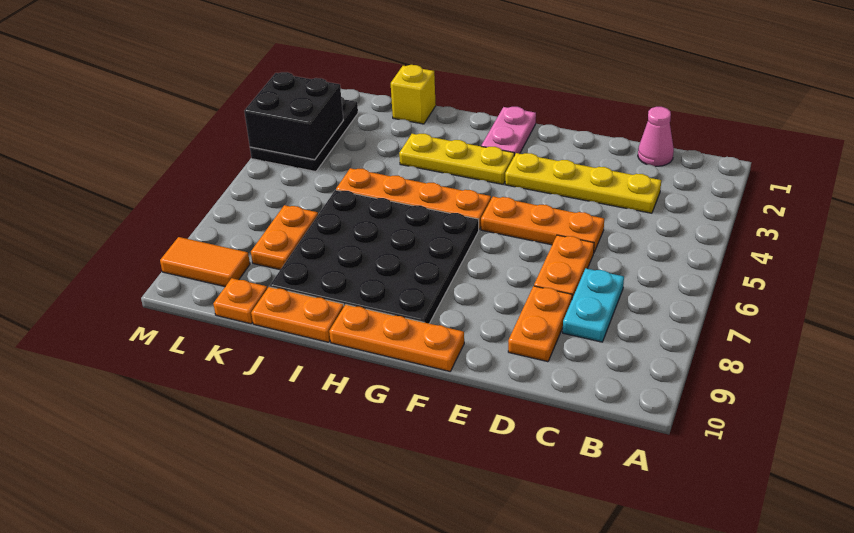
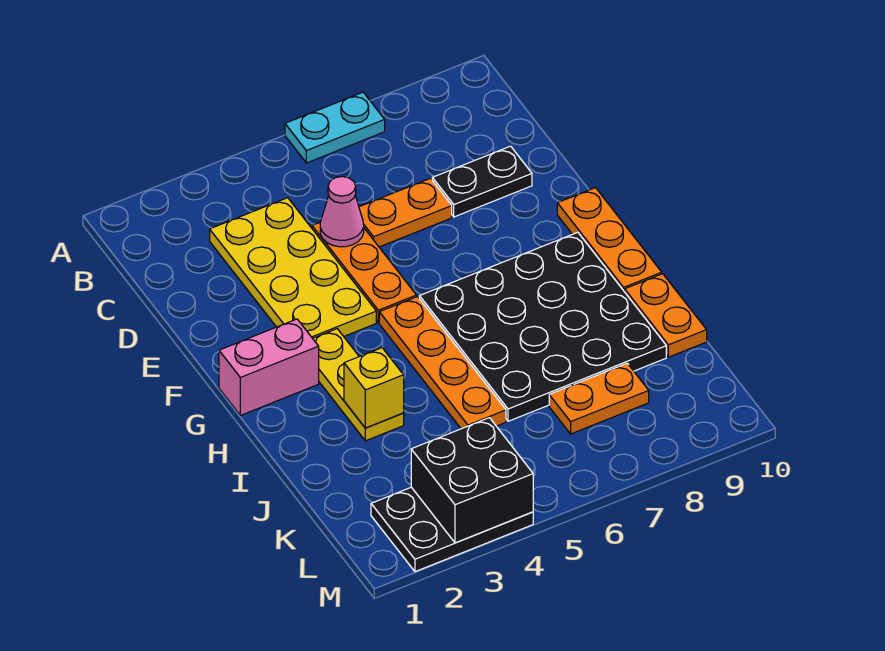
pink cone C1 level 1 -> pink cone D5 level 2
yellow plate C3:F3 level 1 -> yellow plate C3:F4 level 1
cyan plate C7:C8 level 1 -> cyan plate A6:A7 level 1
orange plate D8:D9 level 1 -> black plate D8:D9 level 1
pink plate G1:G2 level 1 -> pink brick G1:G2 level 1
yellow brick J1 level 1 -> yellow brick I3 level 2
orange plate K10 level 1 -> none
orange tile L9:M9 level 1 -> none

